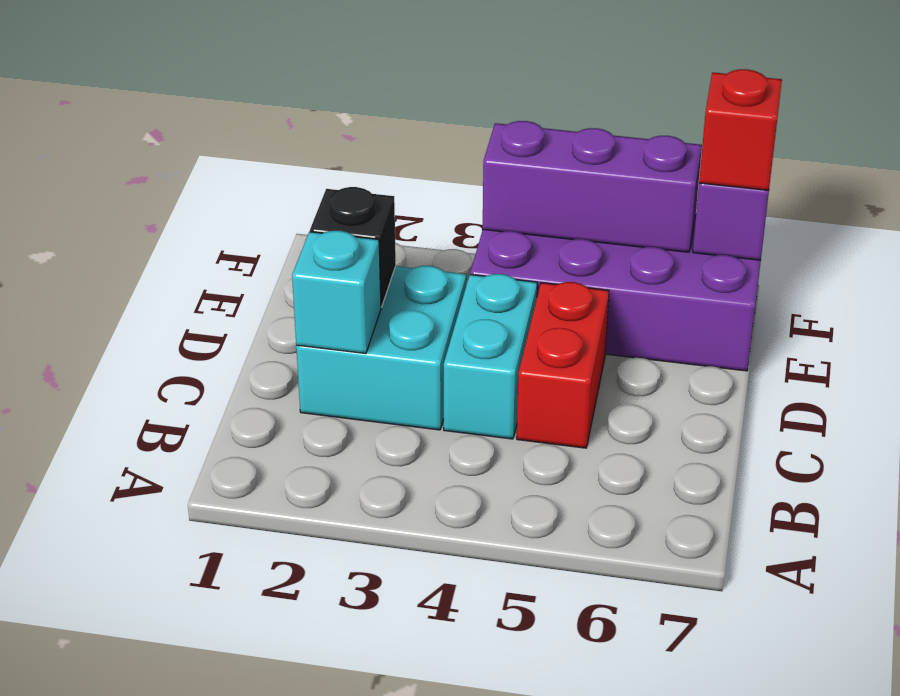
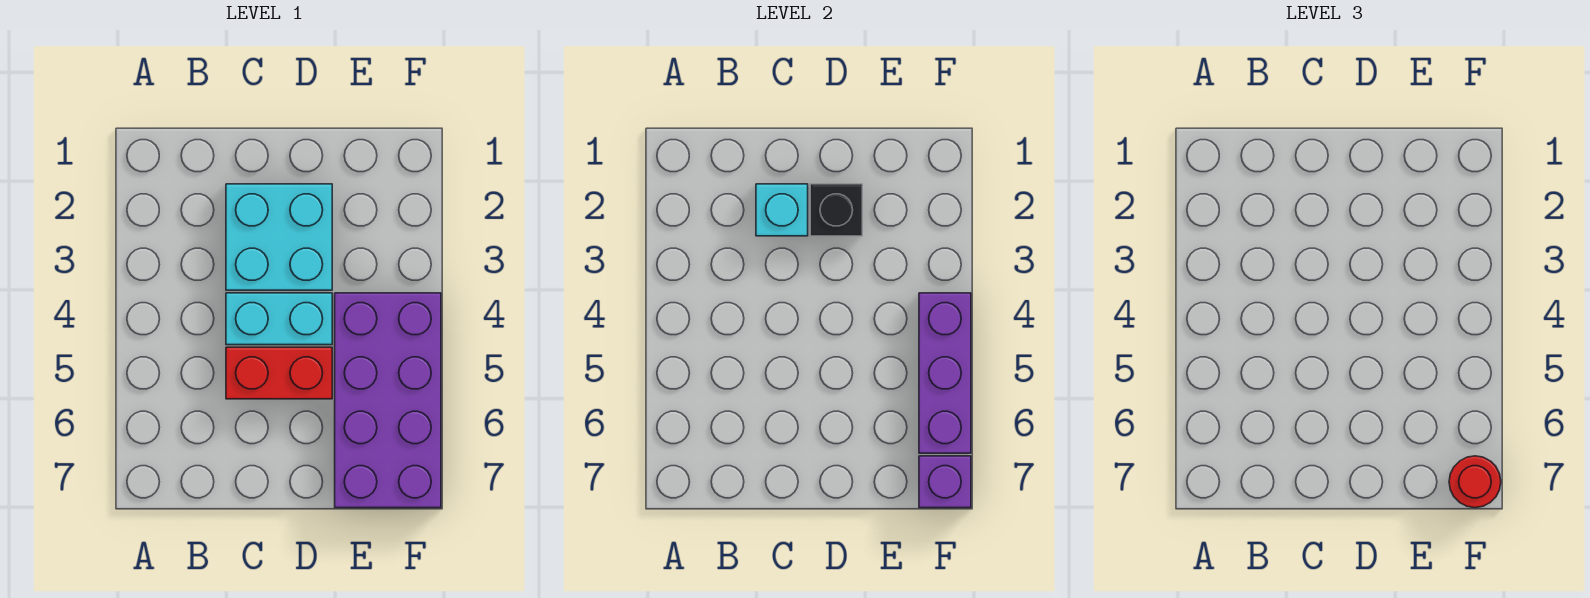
red brick F7 level 3 -> red round brick F7 level 3

